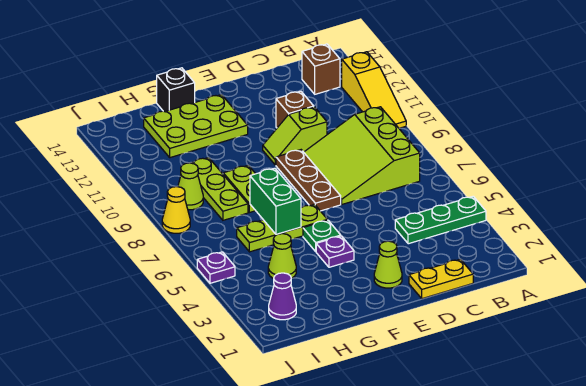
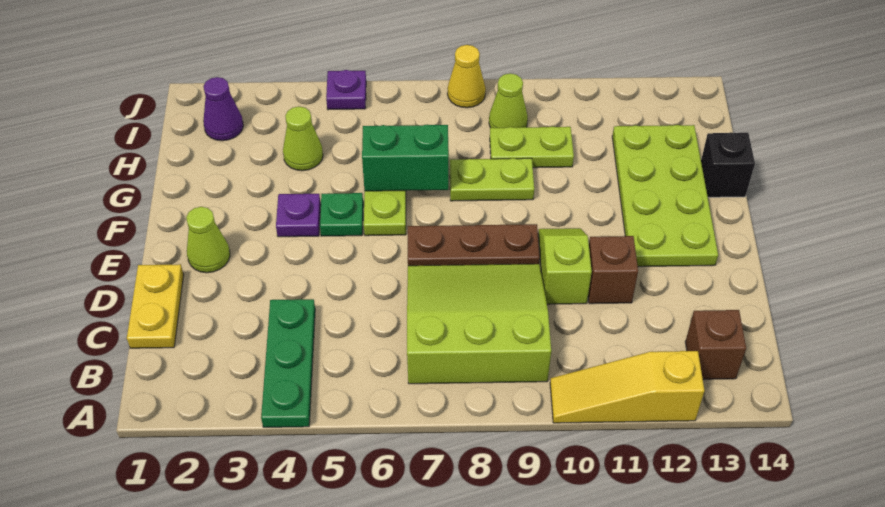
lime plate F12:H13 level 1 -> lime plate E12:H13 level 1
lime plate H8:H10 level 1 -> lime plate H9:H10 level 1

